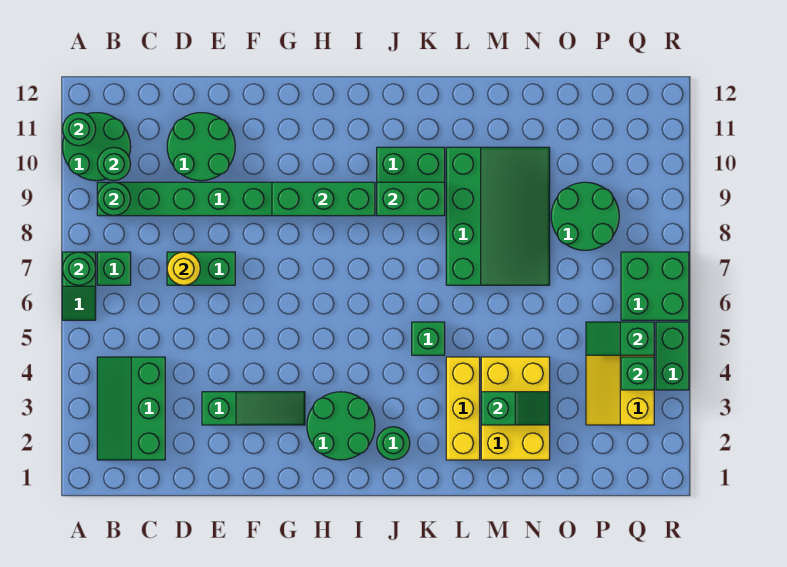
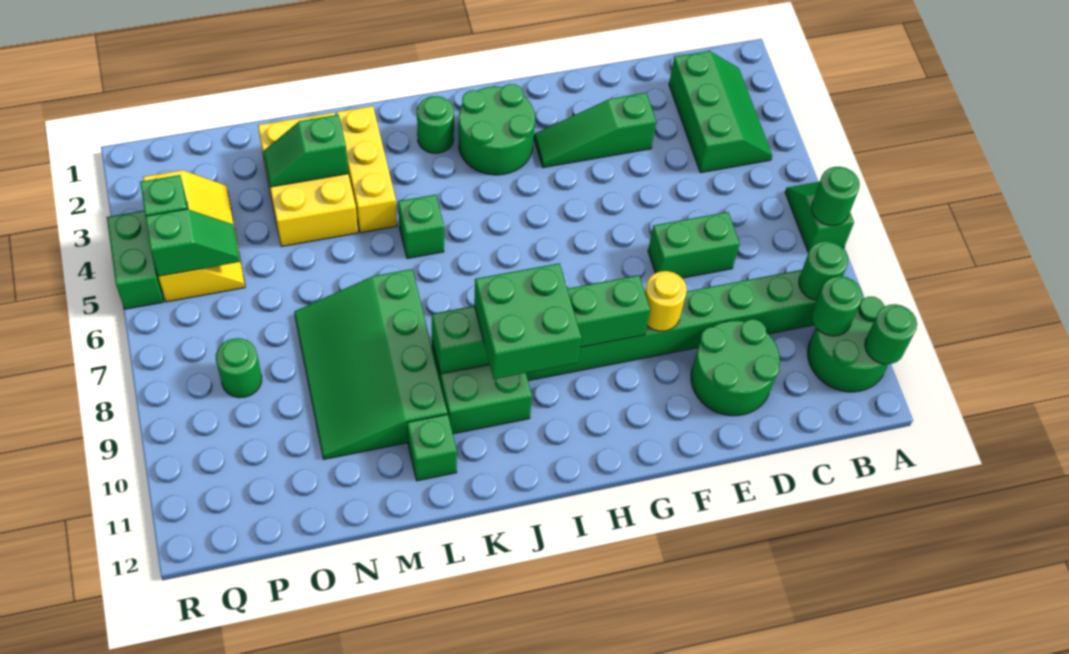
green brick B7 level 1 -> green brick L11 level 1
yellow round brick D7 level 2 -> yellow round brick F9 level 2
green round brick O8:P9 level 1 -> green round brick P8 level 1
green brick Q6:R7 level 1 -> green brick I9:J10 level 3

